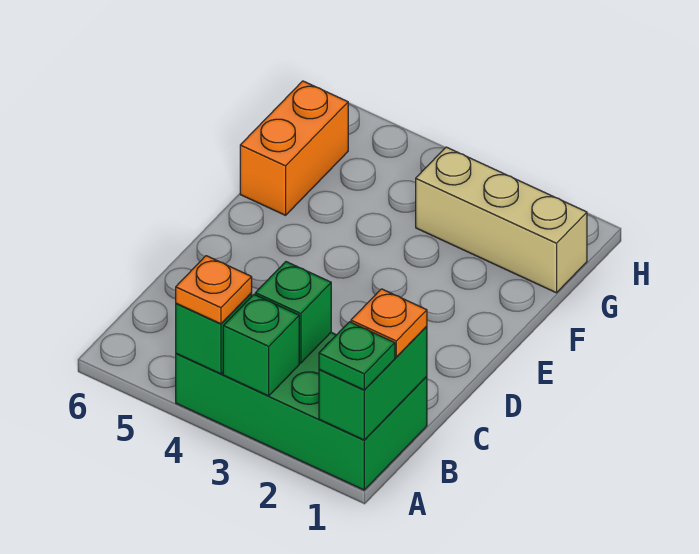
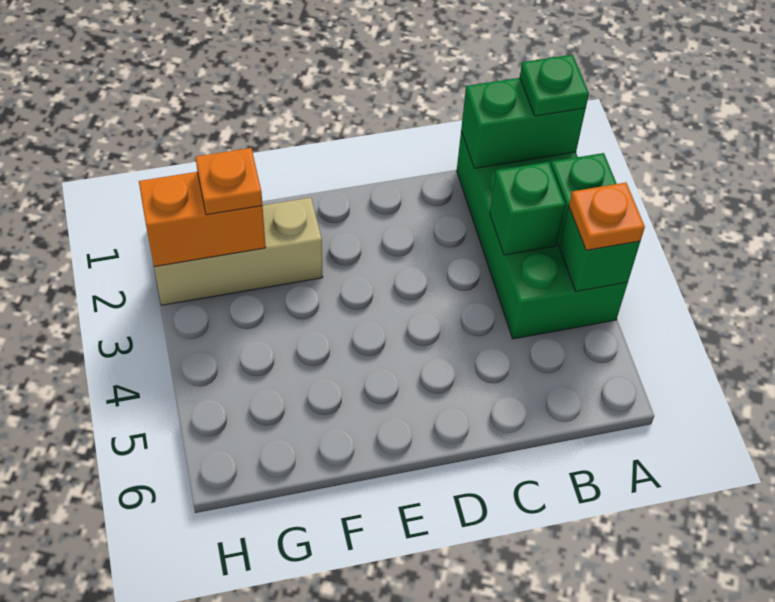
orange plate B1 level 3 -> orange plate G2 level 3
orange brick F6:G6 level 1 -> orange brick G2:H2 level 2
tan brick G1:G3 level 1 -> tan brick F2:H2 level 1

